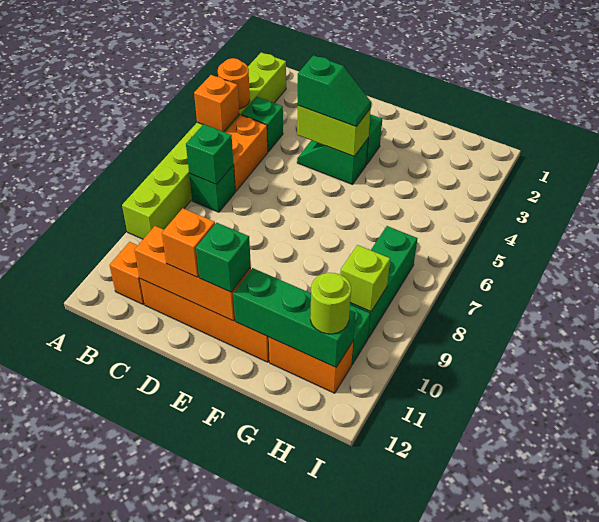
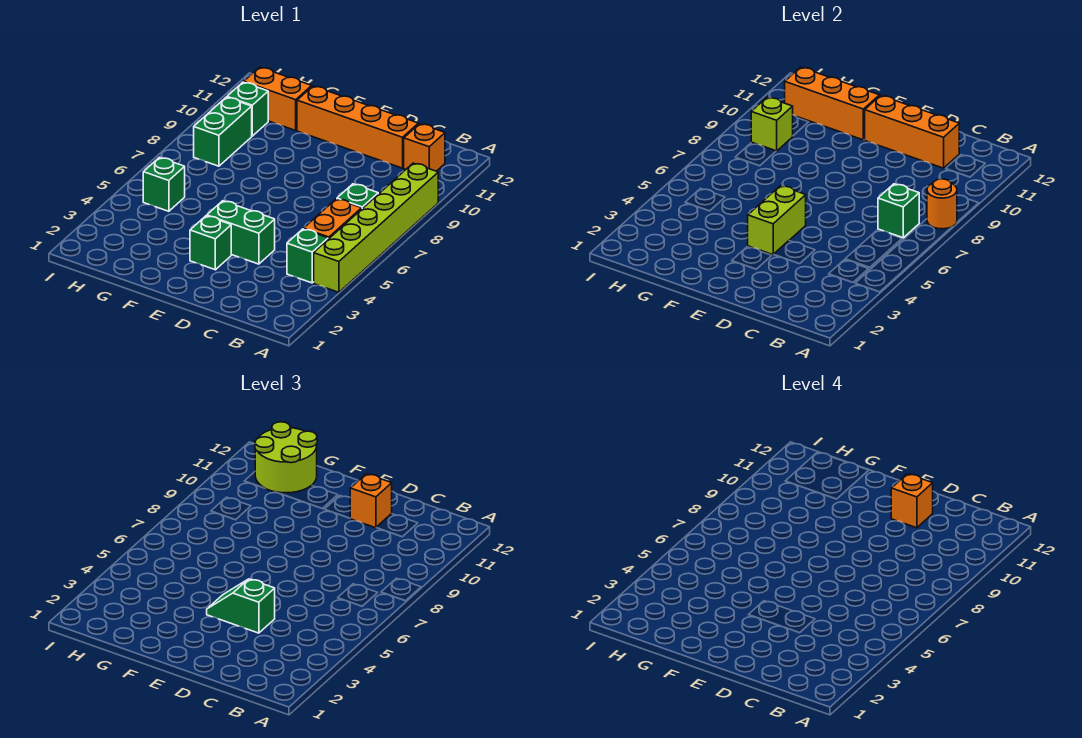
lime brick A2:A9 level 1 -> lime brick A4:A9 level 1
orange round brick A4 level 2 -> orange round brick A8 level 2
orange brick A5 level 2 -> orange brick D11 level 4
green slope D4:E4 level 1 top E -> green brick D4:E4 level 1
lime brick D4:E4 level 2 -> lime brick E4:E5 level 2
green brick E11 level 3 -> green brick H5 level 1
green brick F11:H11 level 2 -> orange brick F11:H11 level 2
green brick H7:H9 level 1 -> green brick H8:H9 level 1
lime round brick H11 level 3 -> lime round brick G11:H12 level 3

